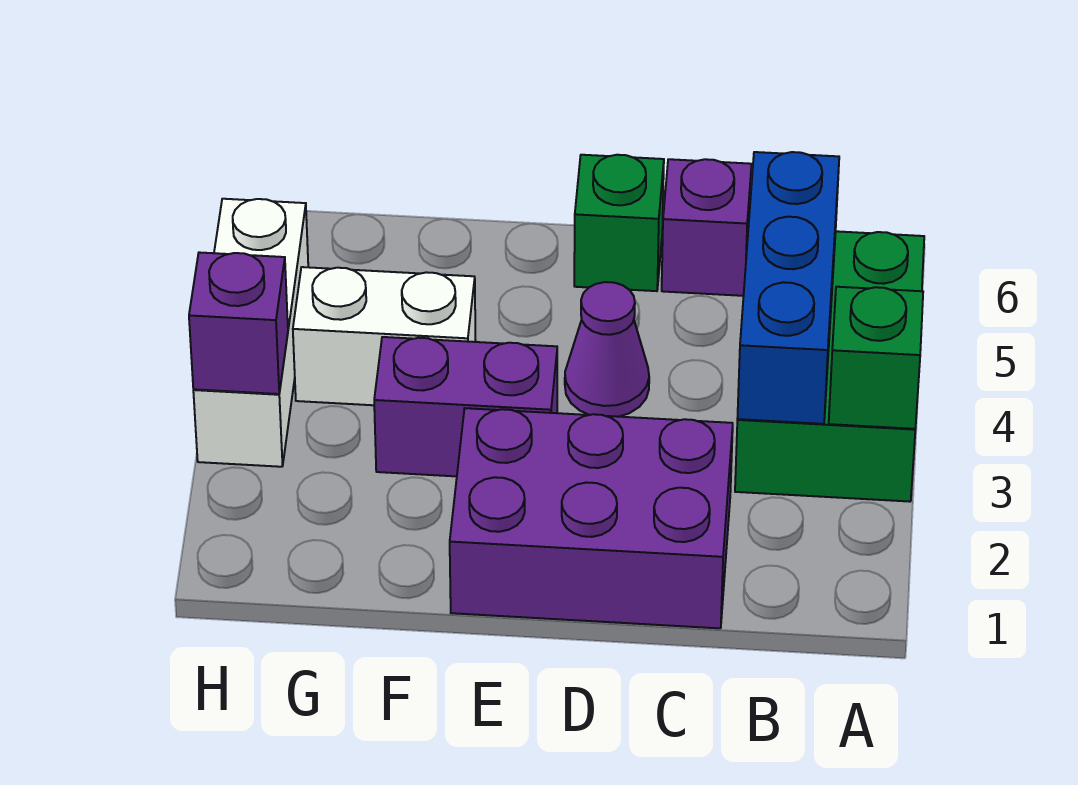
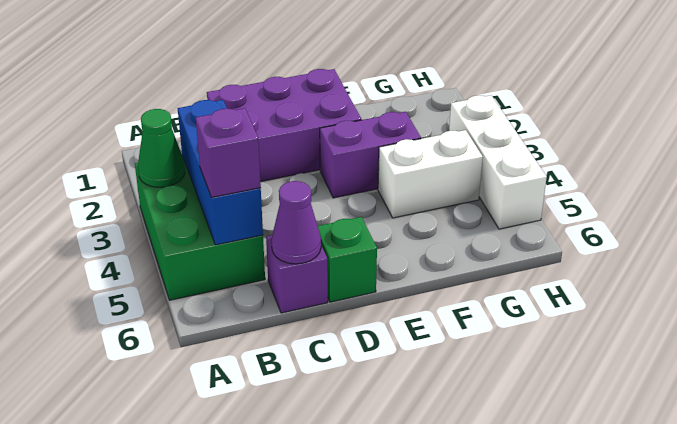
green brick A3 level 2 -> green cone A3 level 2
purple cone D4 level 1 -> purple cone C6 level 2
purple brick H3 level 2 -> purple brick B5 level 3

